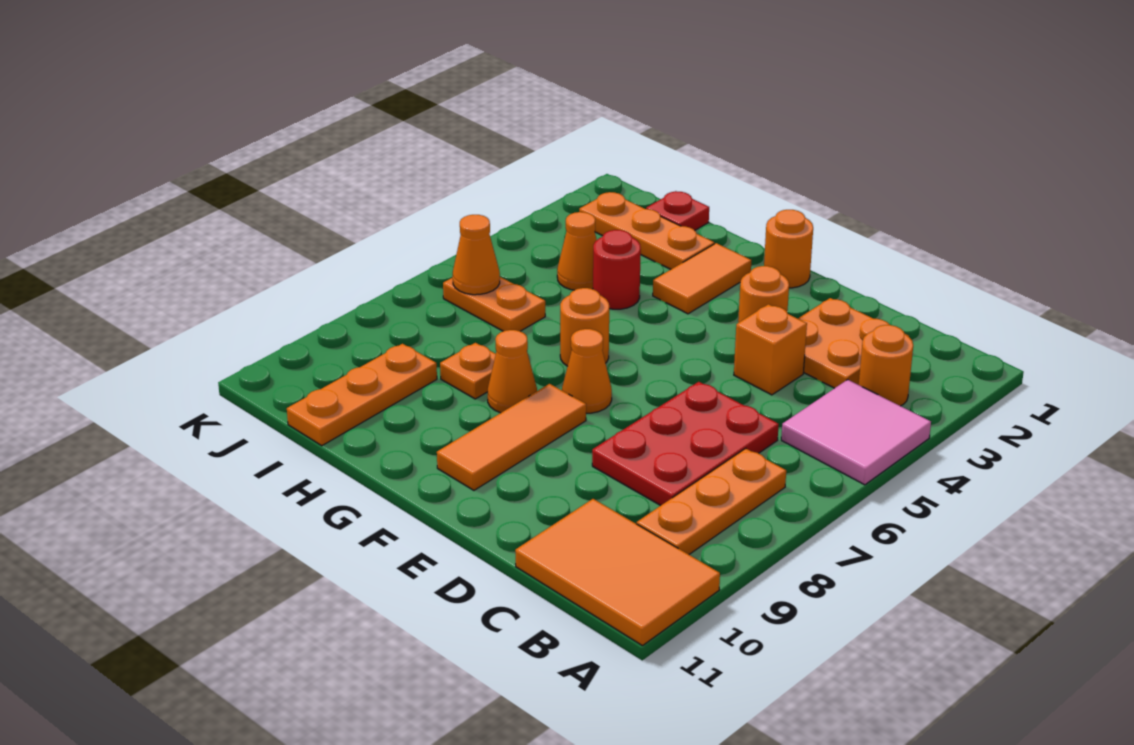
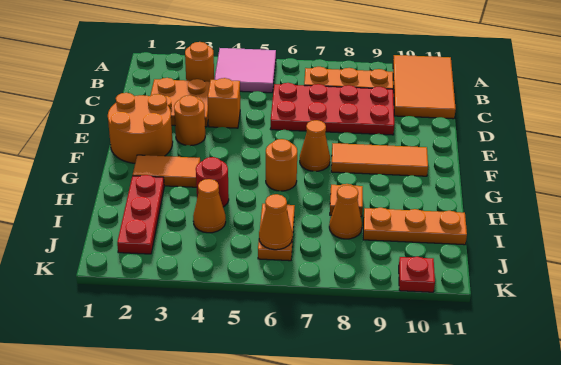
red plate C6:D8 level 1 -> red plate C6:D9 level 1
orange round brick F1 level 1 -> orange round brick E1:F2 level 1
orange cone G8 level 1 -> orange cone I8 level 1
orange plate H2:J2 level 1 -> red plate H2:J2 level 1
red plate I1 level 1 -> red plate K10 level 1

